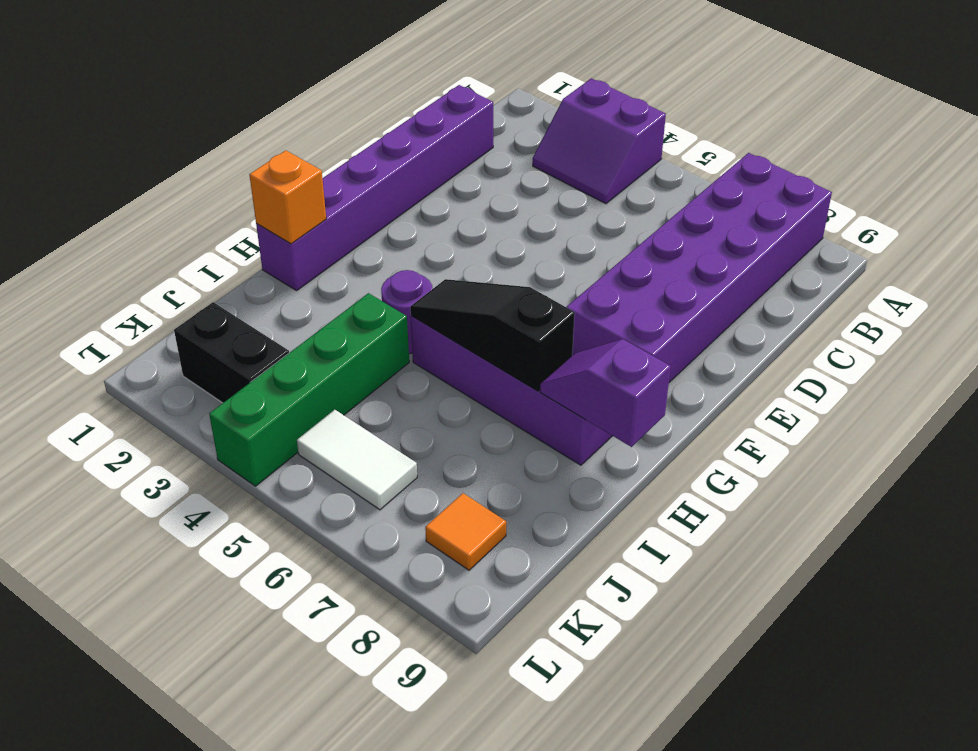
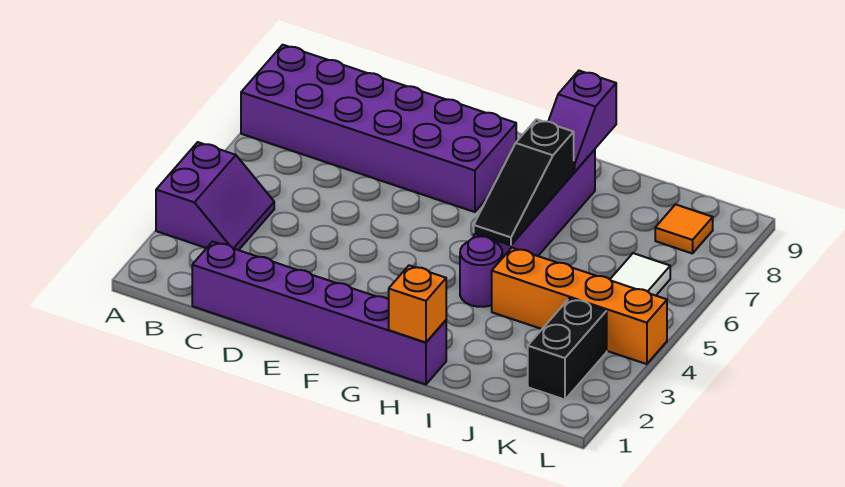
green brick I4:L4 level 1 -> orange brick I4:L4 level 1

